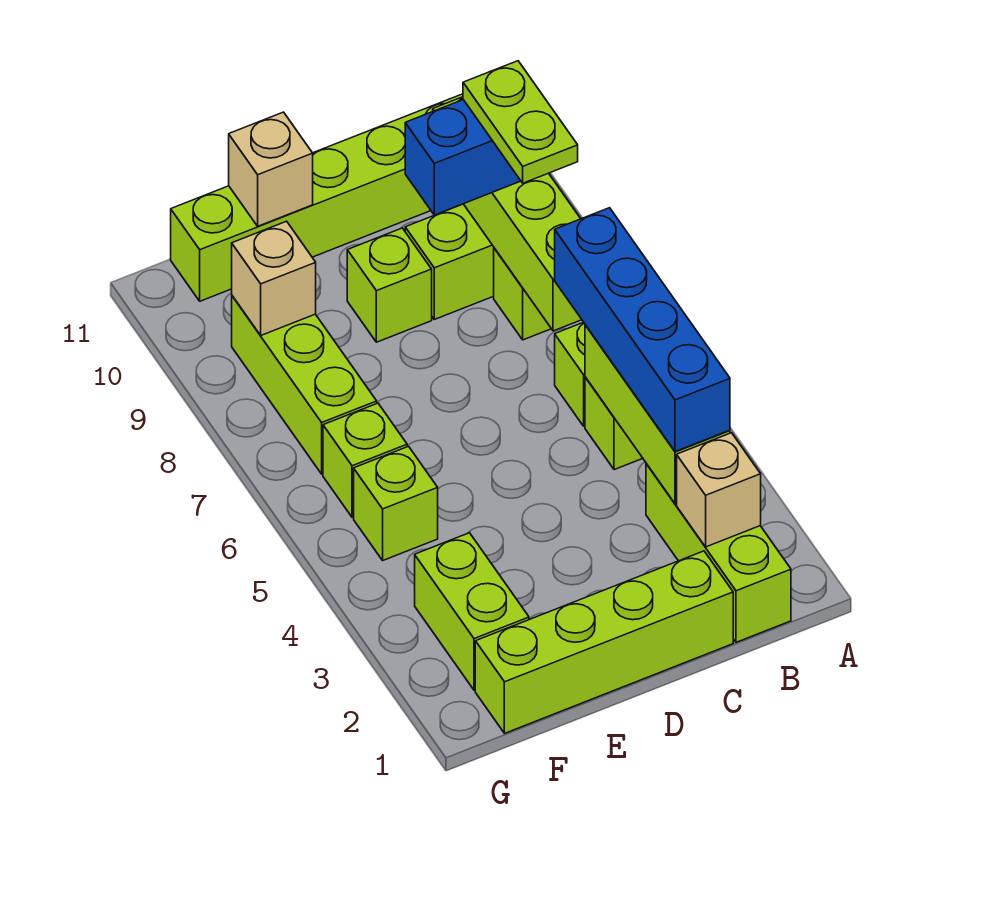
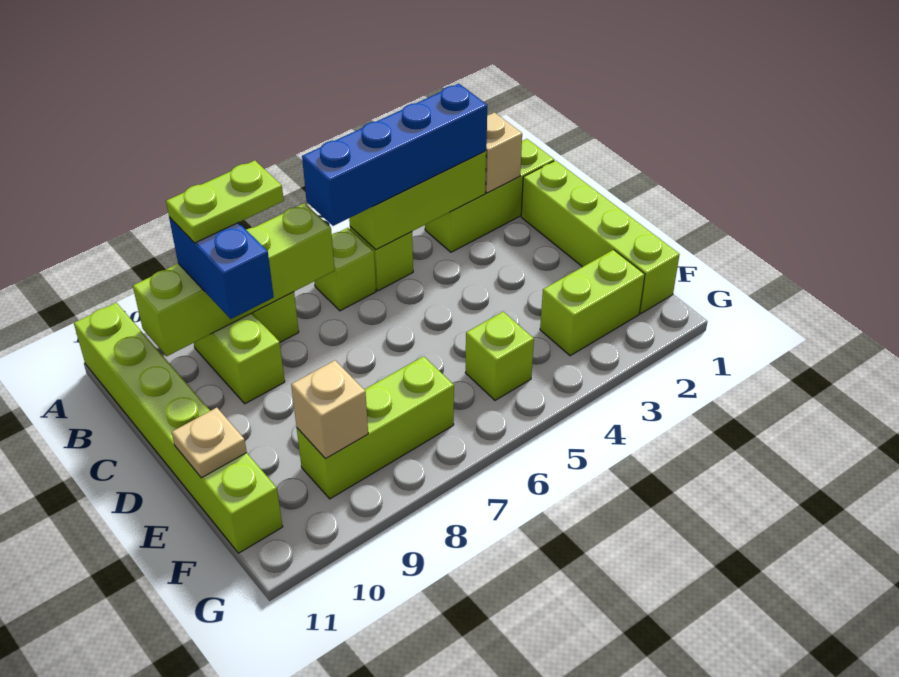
lime brick D9 level 1 -> none
tan brick E11 level 2 -> tan plate E11 level 2
lime brick F6 level 1 -> none

